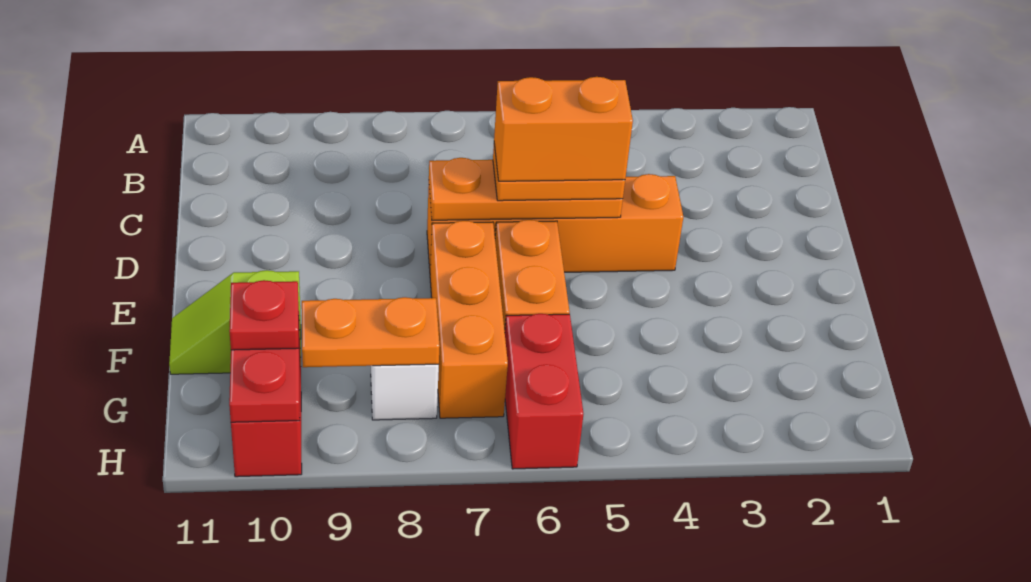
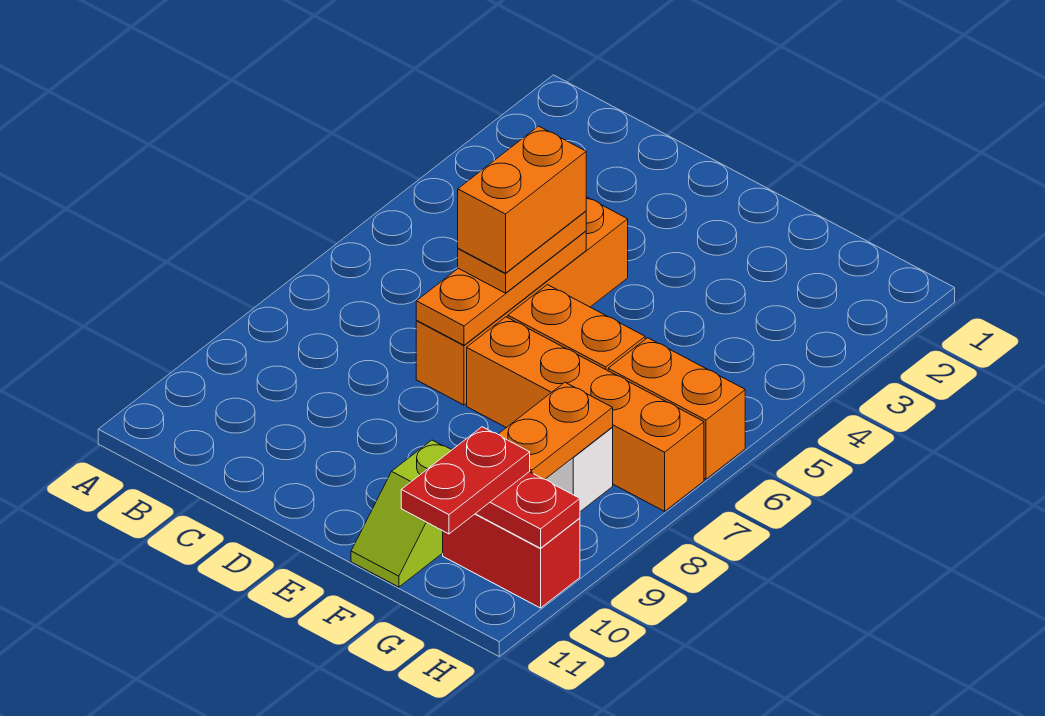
orange brick E7:G7 level 1 -> orange brick E7:H7 level 1
red brick G6:H6 level 1 -> orange brick G6:H6 level 1
red plate G10 level 3 -> red plate G10:G11 level 3

